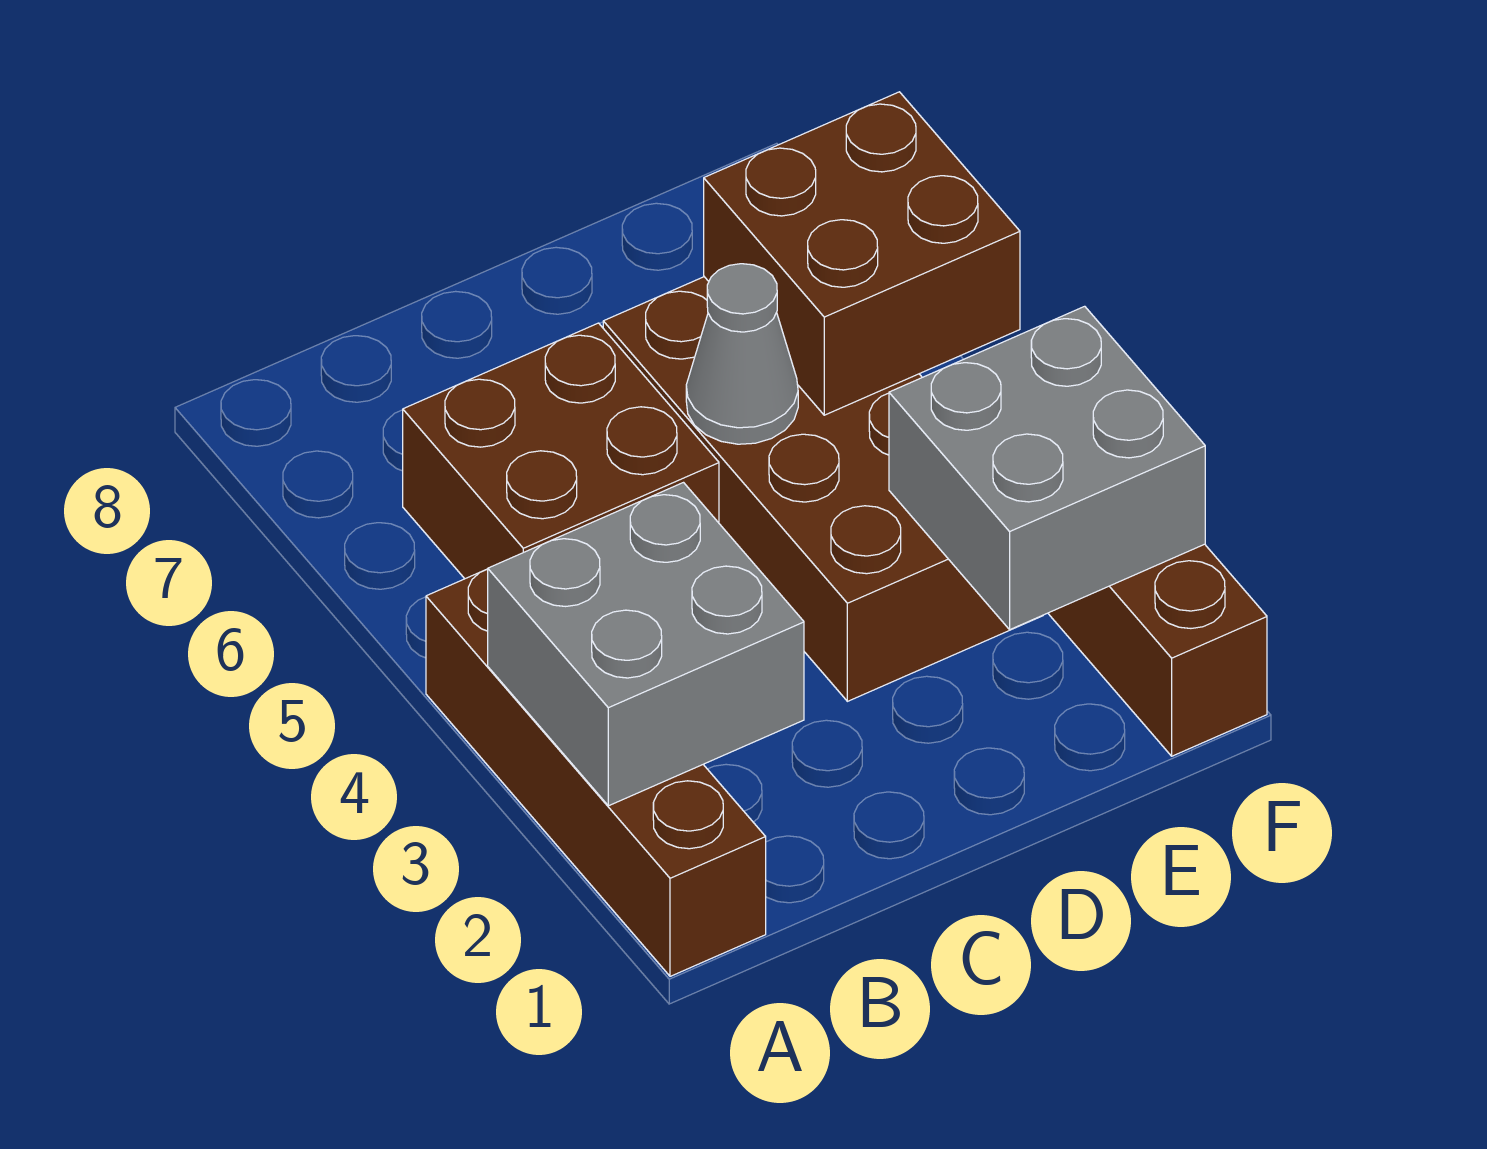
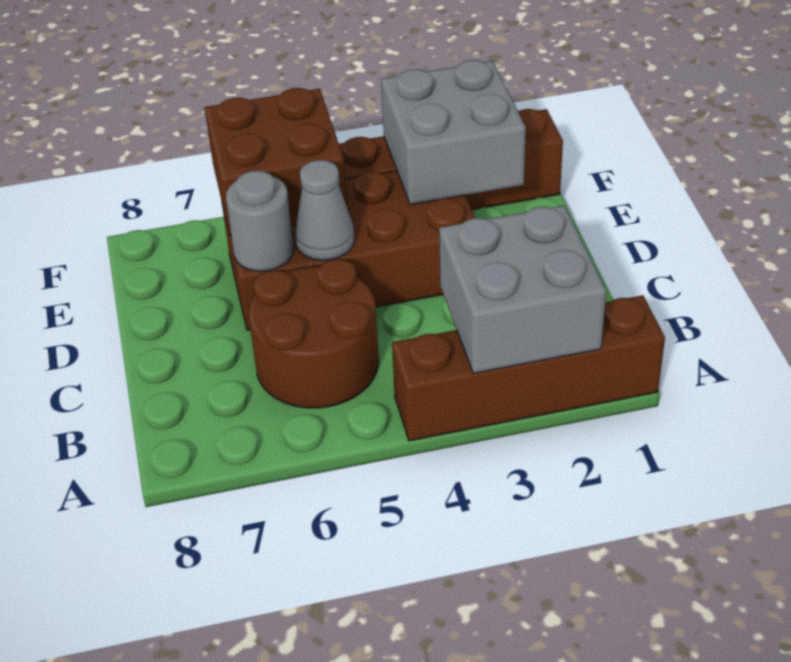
brown brick B5:C6 level 1 -> brown round brick B5:C6 level 1
none -> grey round brick D6 level 2

